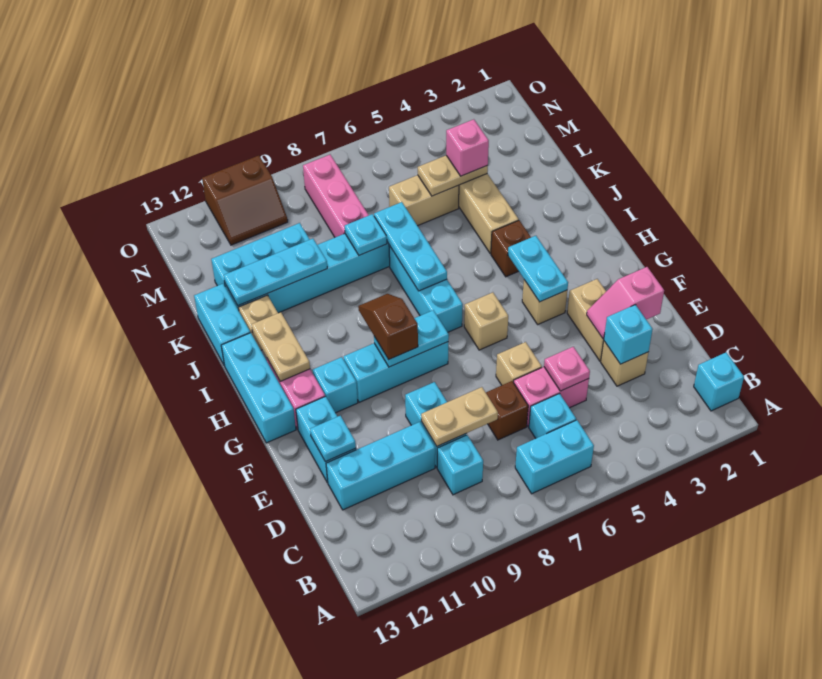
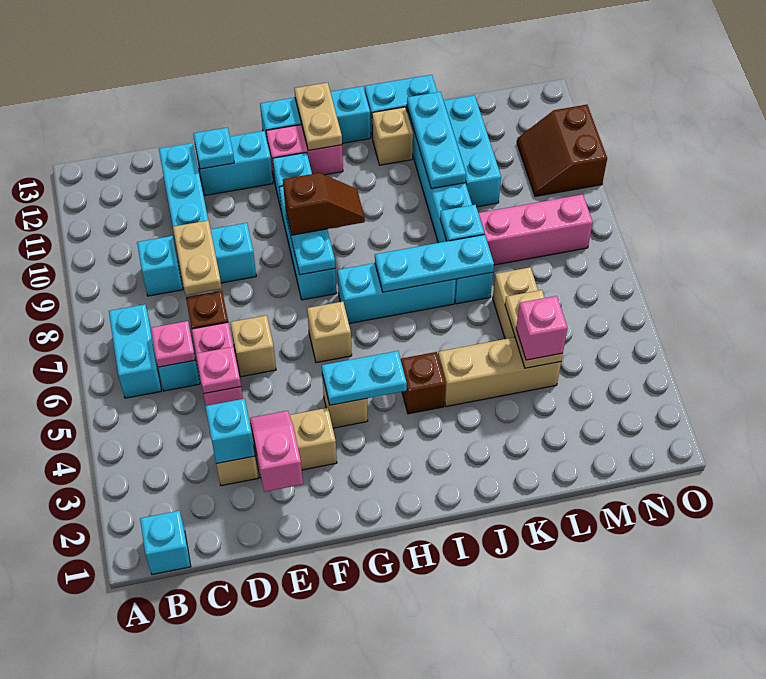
none -> pink plate C6 level 2
tan plate H12:I12 level 2 -> tan plate H12:H13 level 2

